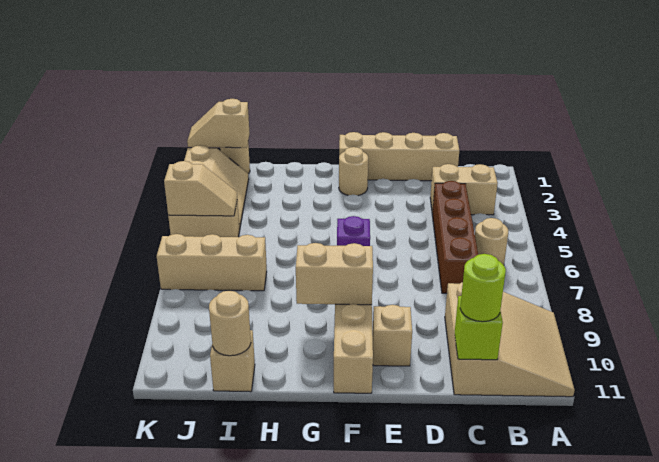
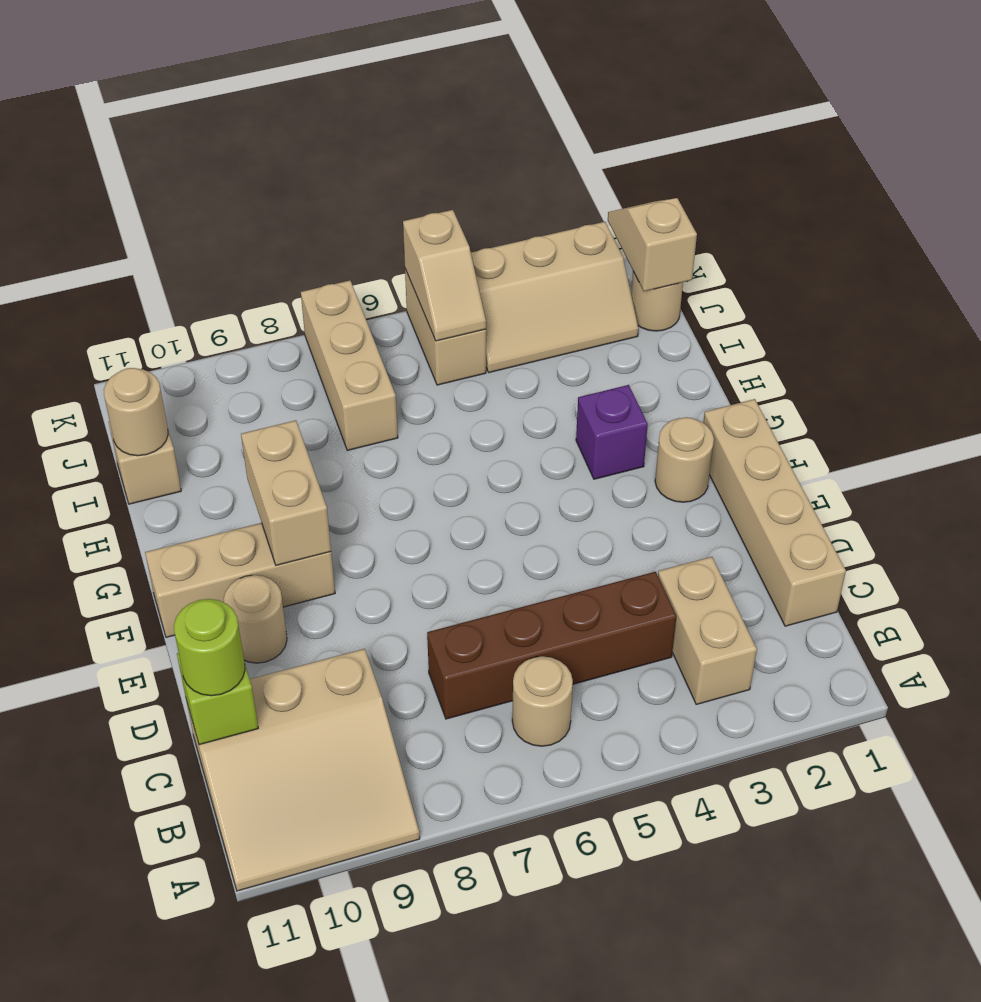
tan brick E10 level 1 -> tan round brick E10 level 1
purple brick F6 level 1 -> purple brick G3 level 1

